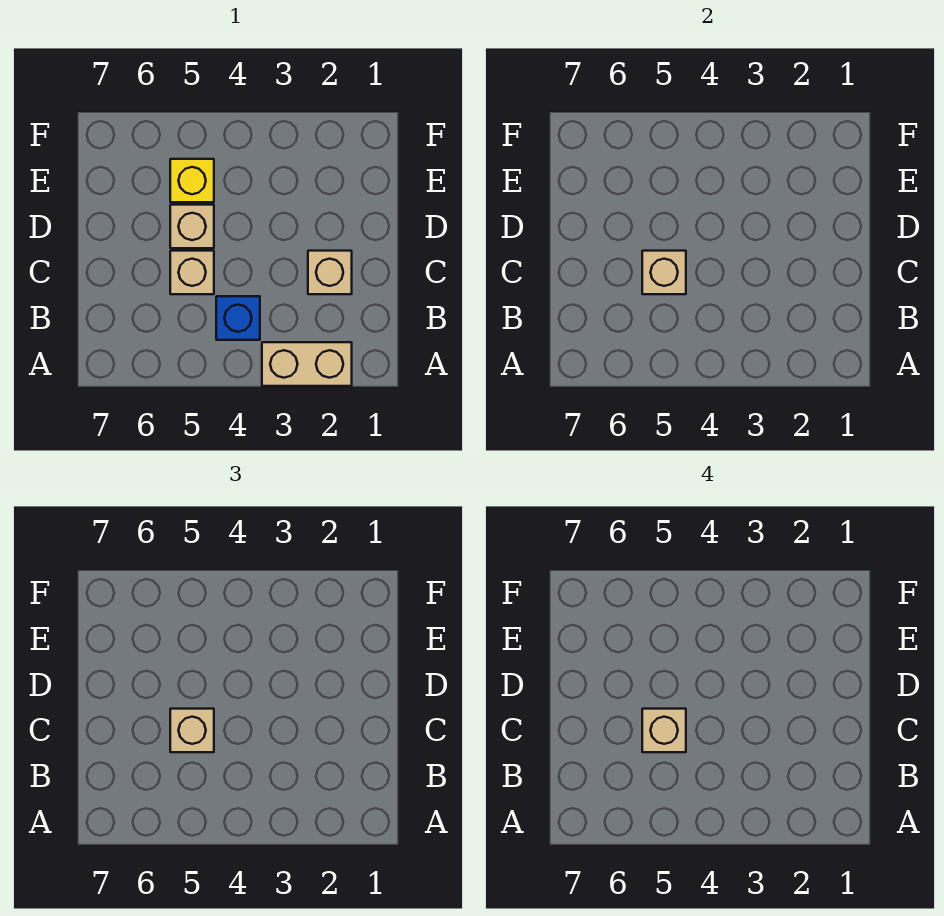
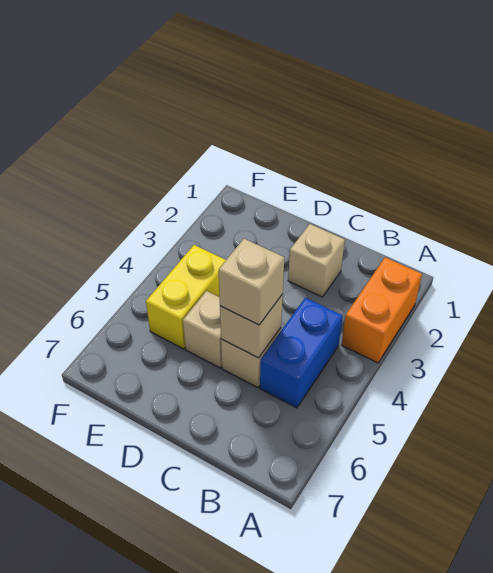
tan brick A2:A3 level 1 -> orange brick A2:A3 level 1
blue brick B4 level 1 -> blue brick B4:B5 level 1
tan brick C5 level 4 -> none
yellow brick E5 level 1 -> yellow brick E4:E5 level 1

